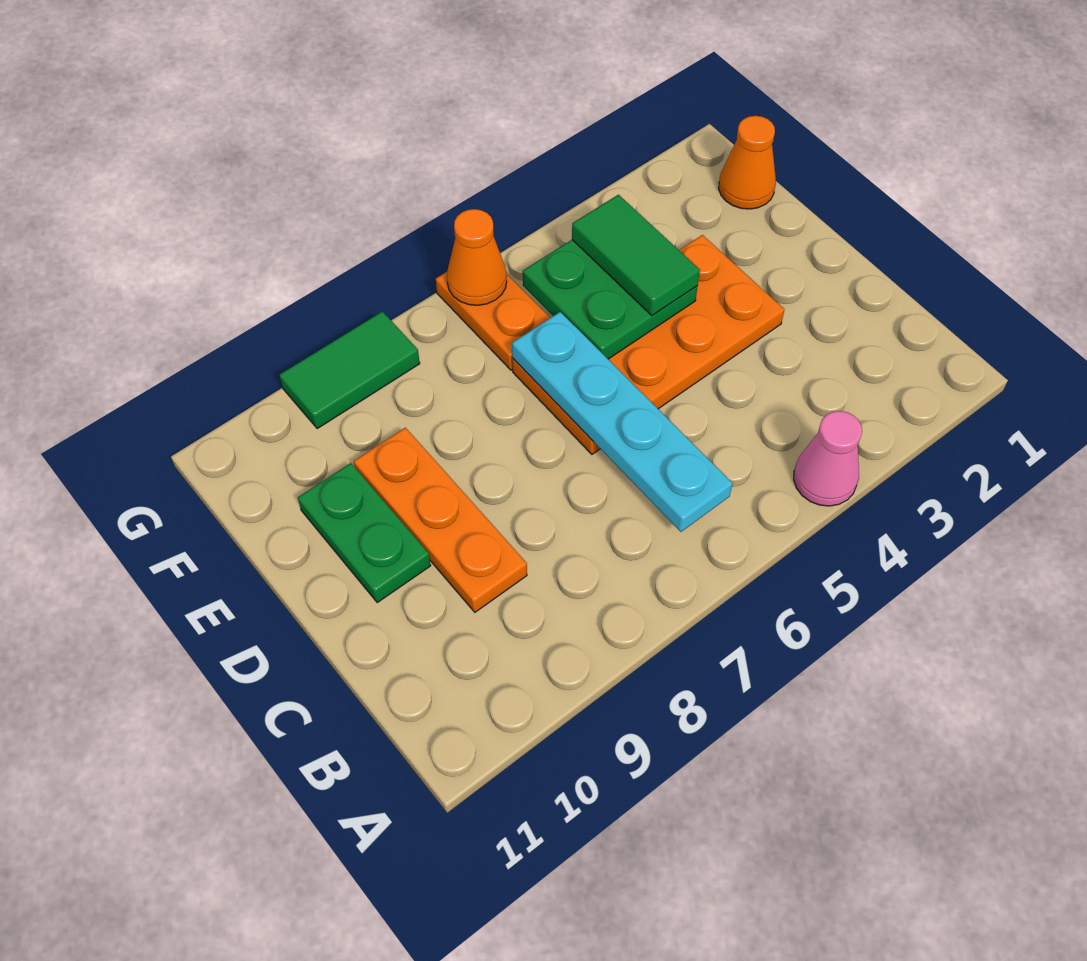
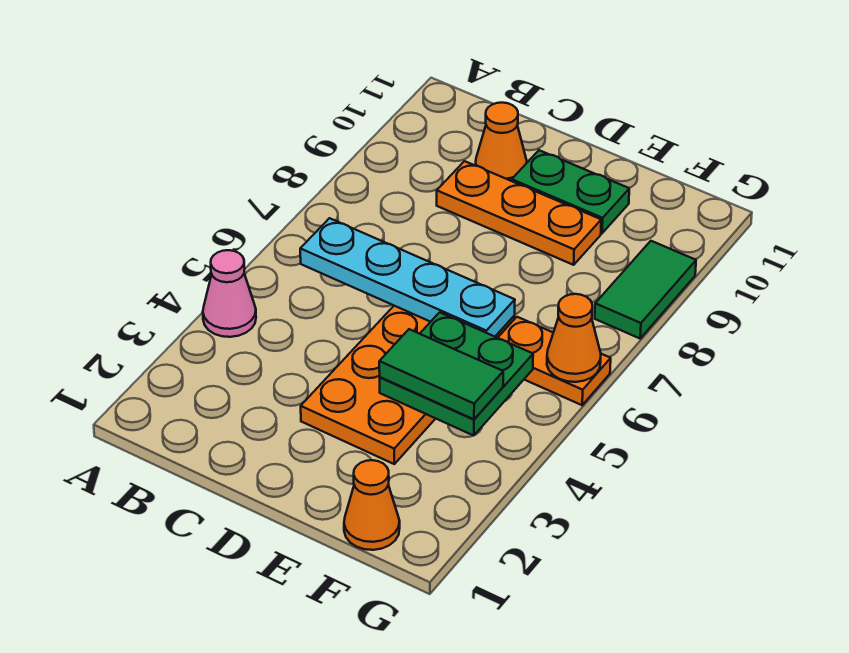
none -> orange cone C10 level 1

